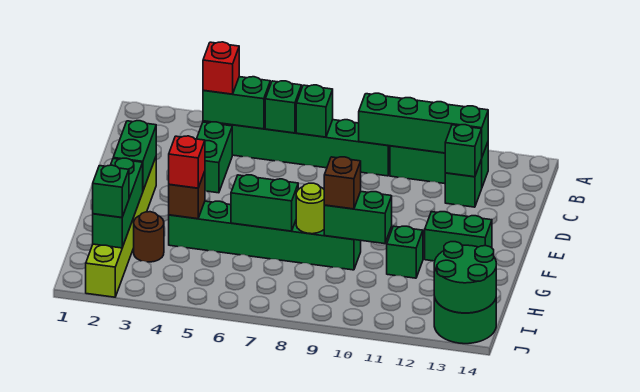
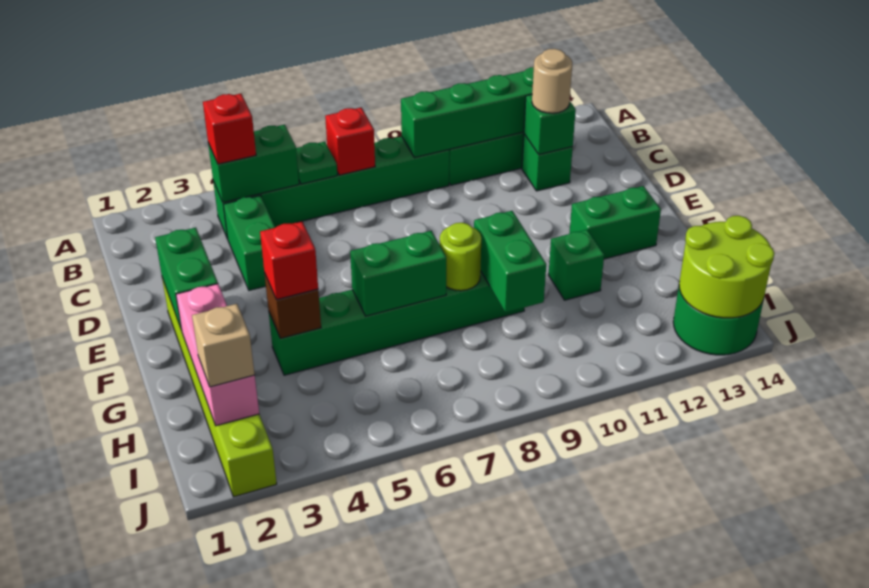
green brick B6 level 2 -> green plate B6 level 2
green brick B7 level 2 -> red brick B7 level 2
none -> tan round brick C12 level 3
green brick G2:I2 level 2 -> pink brick G2:I2 level 2
green brick G9:G10 level 2 -> green brick G9:H9 level 2
brown brick G9 level 3 -> none
brown round brick H3 level 1 -> none
green brick I2 level 3 -> tan brick I2 level 3
green round brick I13:J14 level 2 -> lime round brick I13:J14 level 2

